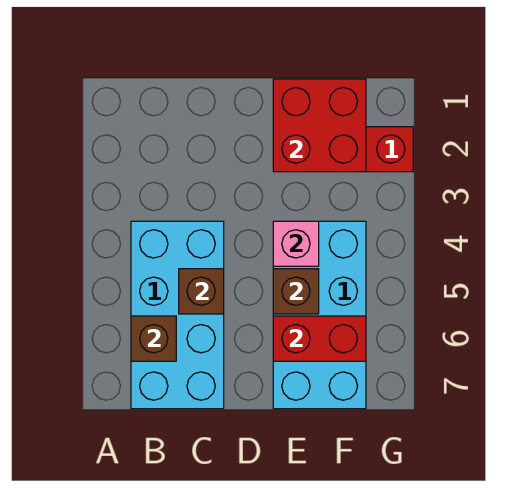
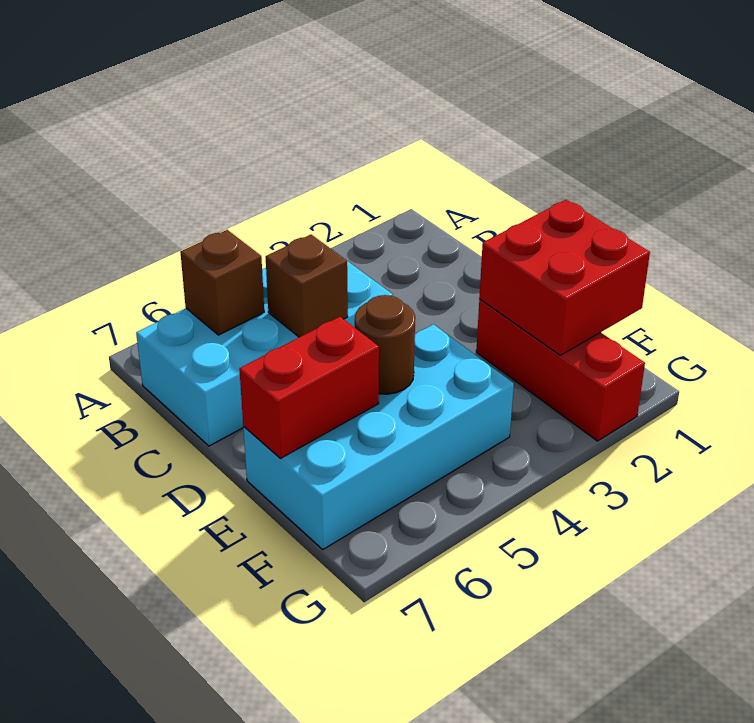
pink brick E4 level 2 -> none
brown brick E5 level 2 -> brown round brick E5 level 2
red brick E6:F6 level 2 -> red brick E6:E7 level 2

